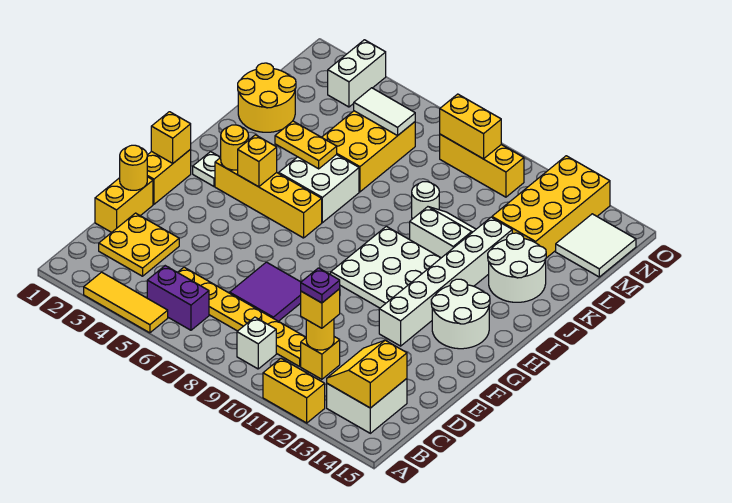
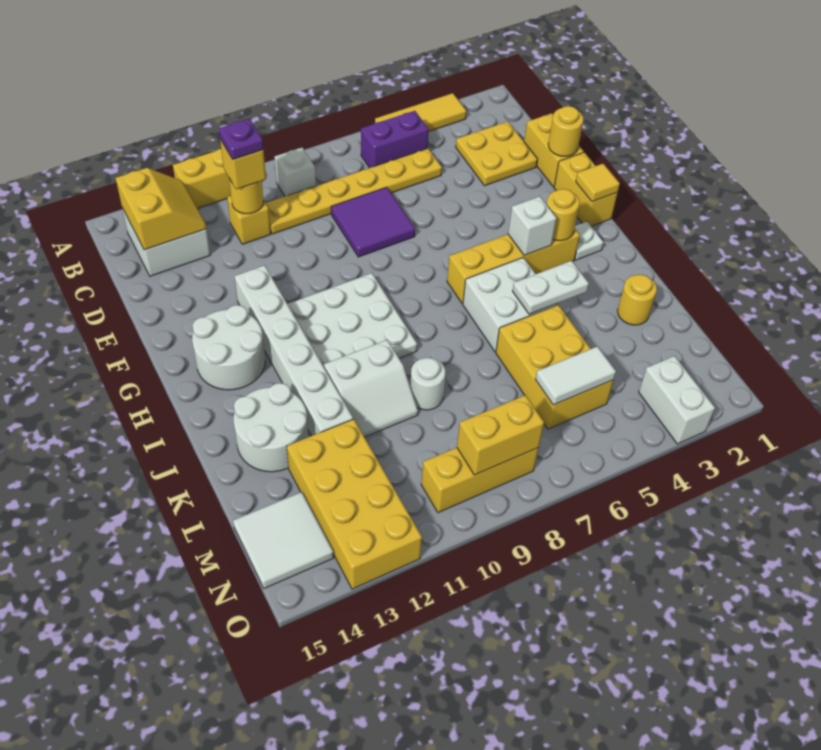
yellow brick G1 level 2 -> yellow tile G1 level 2
yellow brick H4 level 2 -> white brick H4 level 2
yellow plate J4:J5 level 2 -> white plate J4:J5 level 2
yellow round brick K1:L2 level 1 -> yellow round brick K2 level 1

